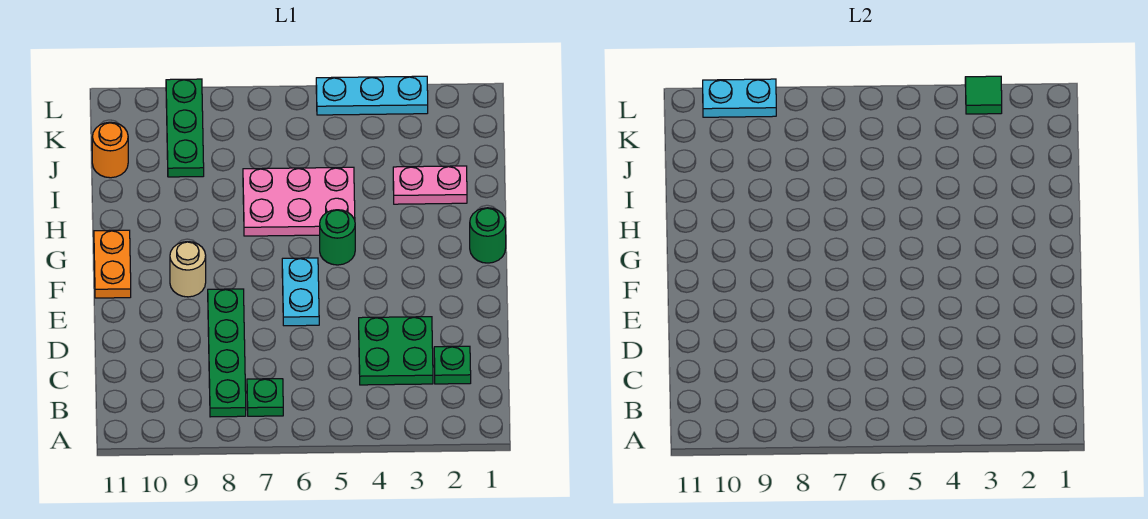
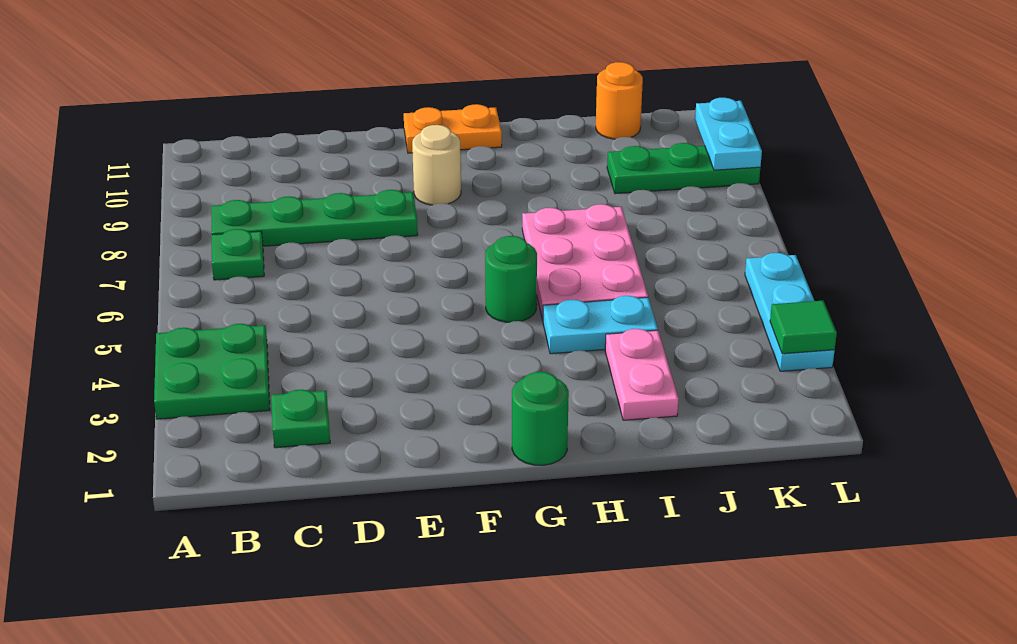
green plate C3:D4 level 1 -> green plate A3:B4 level 1
cyan plate E6:F6 level 1 -> cyan plate H4:I4 level 1

